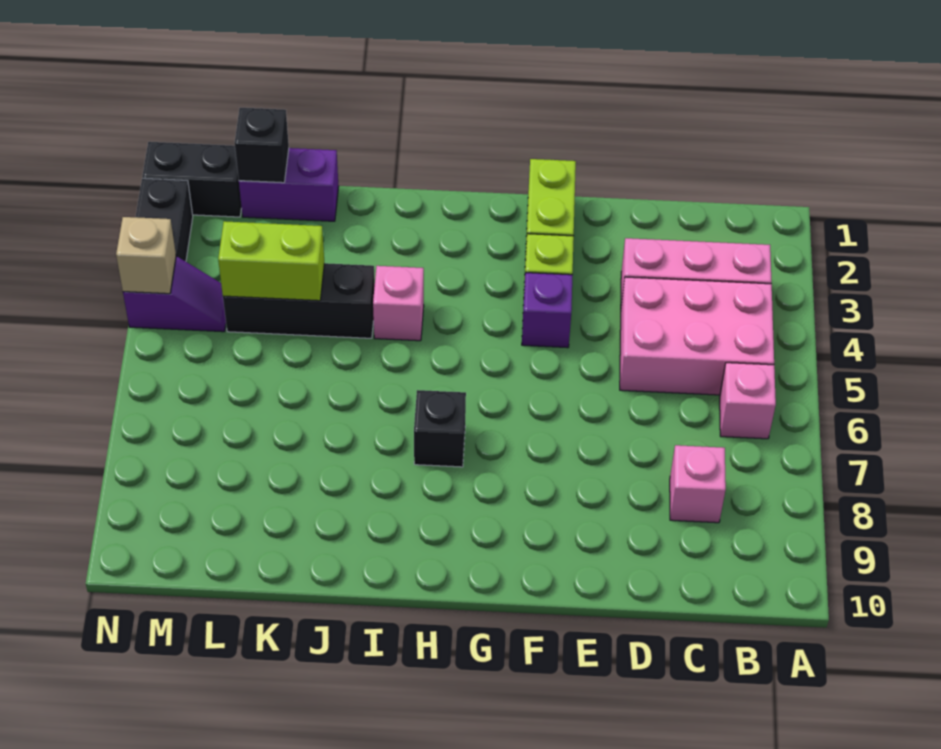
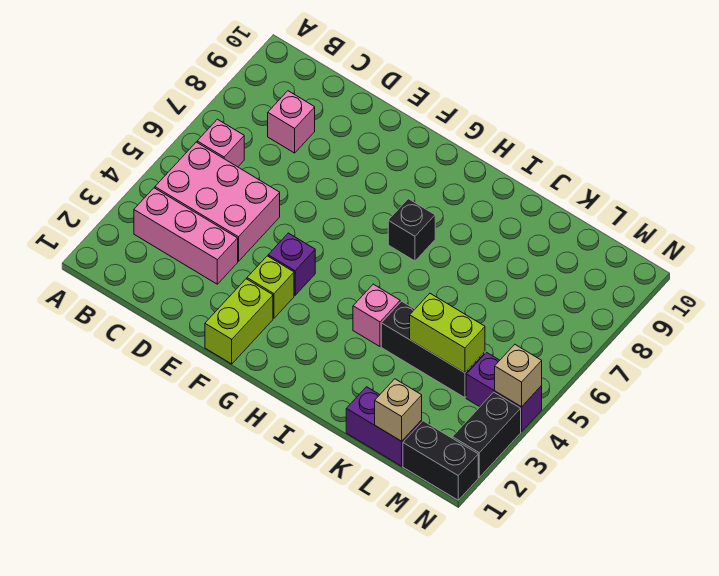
black brick L1 level 2 -> tan brick L1 level 2
purple slope M4:N4 level 1 top N -> purple brick M4:N4 level 1

